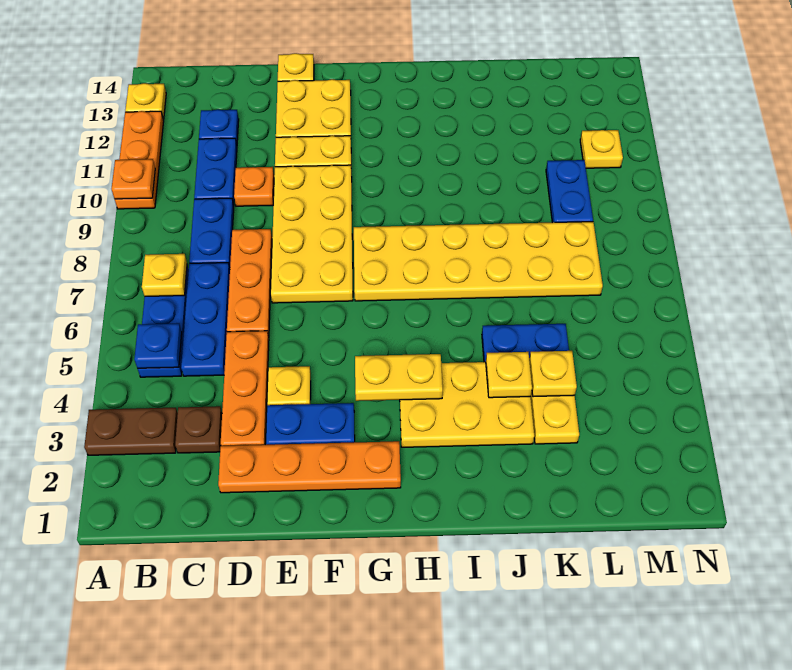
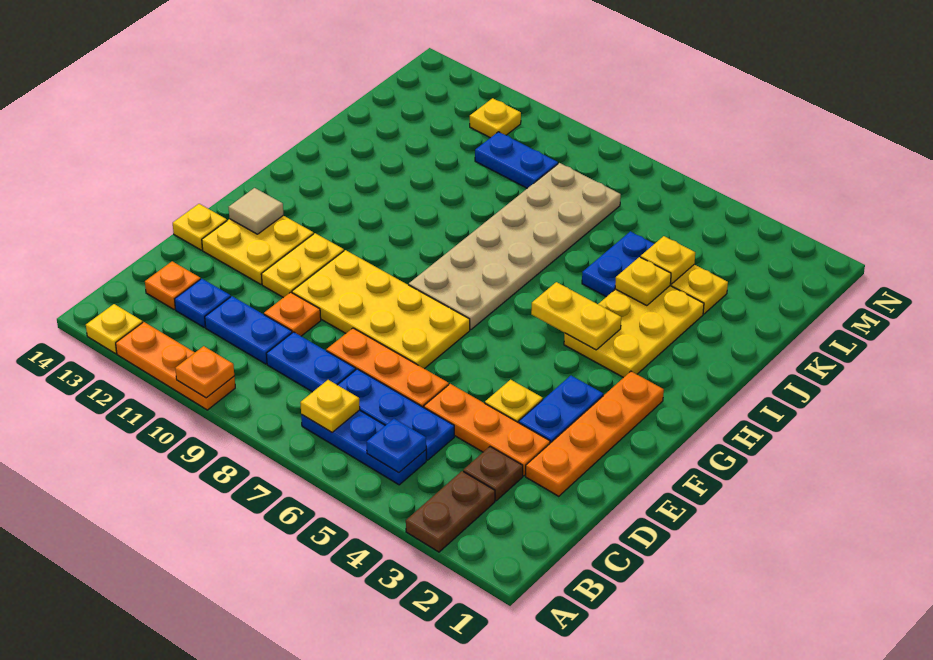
none -> orange plate C13 level 1
none -> tan tile F13 level 2
yellow plate G4:H4 level 2 -> yellow plate H4:H5 level 2
yellow plate G7:L8 level 1 -> tan plate G7:L8 level 1

